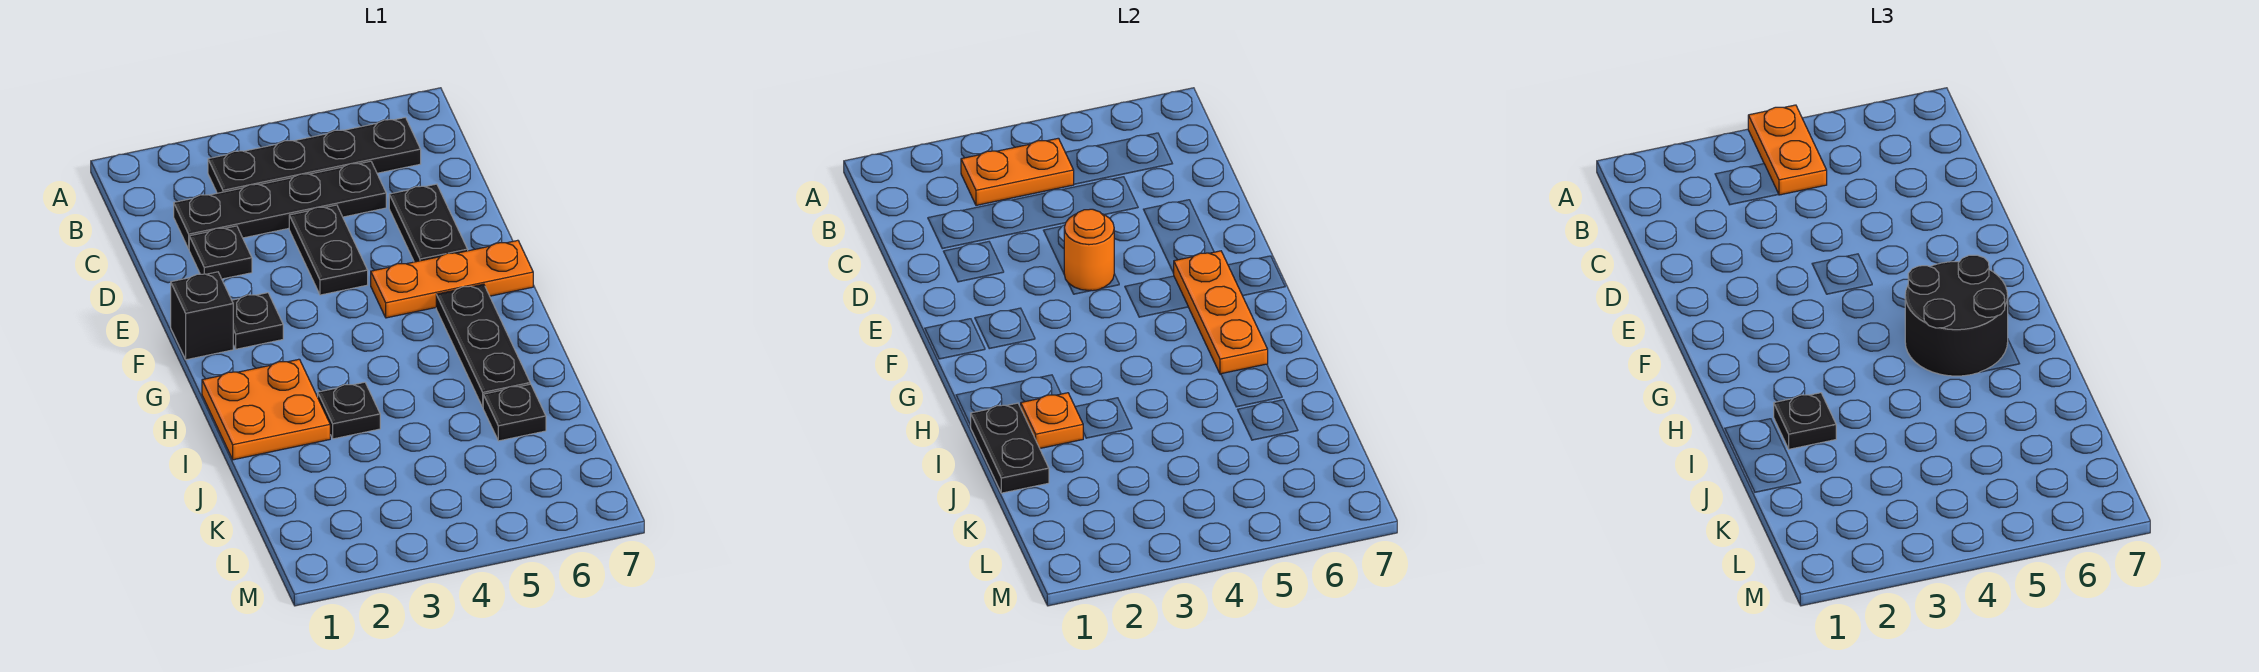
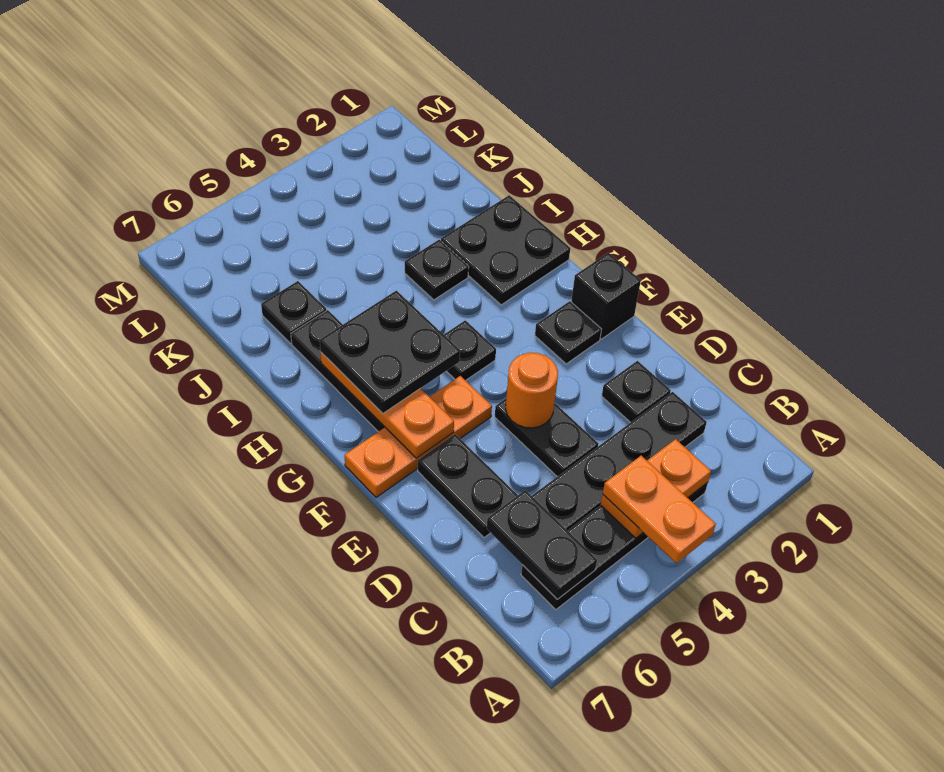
black round brick G5:H6 level 3 -> black plate G5:H6 level 3
orange plate H1:I2 level 1 -> black plate H1:I2 level 1
black plate I1:J1 level 2 -> black plate B6:C6 level 2
orange plate I2 level 2 -> none
black plate I2 level 3 -> black plate G4 level 1

